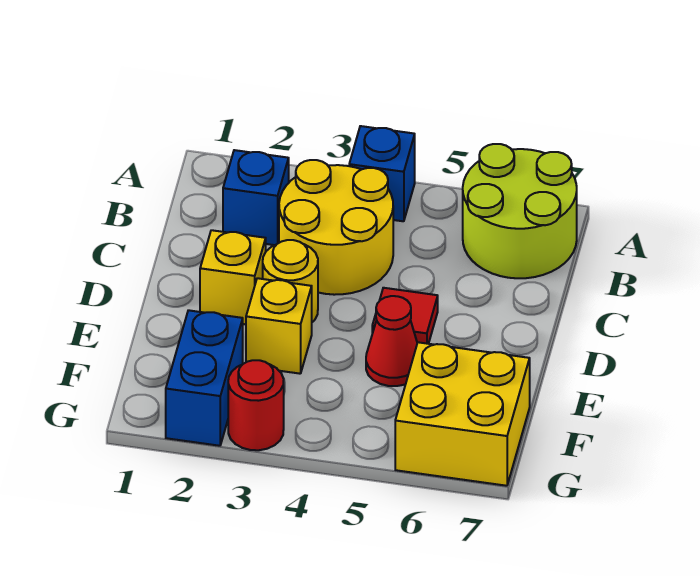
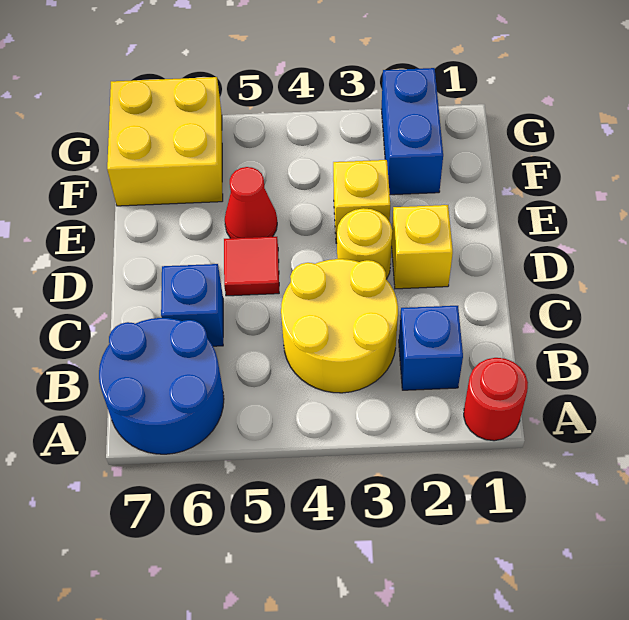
blue brick A4 level 1 -> blue brick C6 level 1
lime round brick A6:B7 level 1 -> blue round brick A6:B7 level 1
red round brick G3 level 1 -> red round brick A1 level 1

